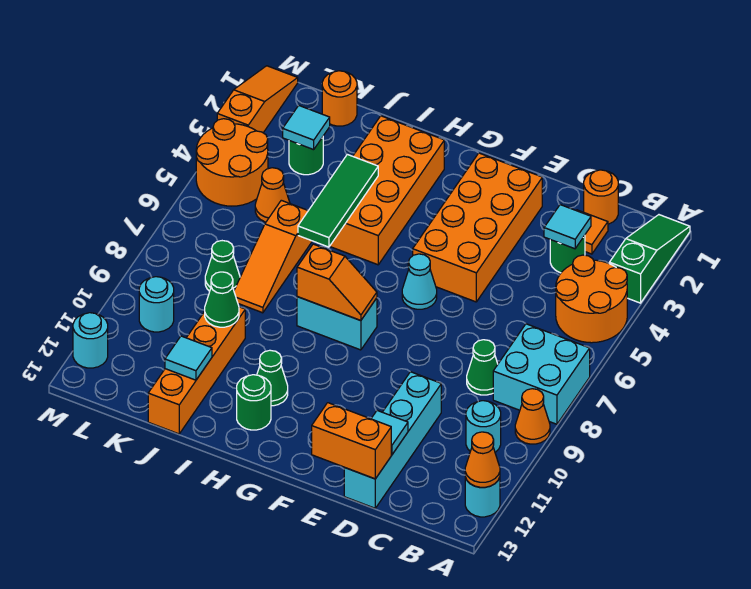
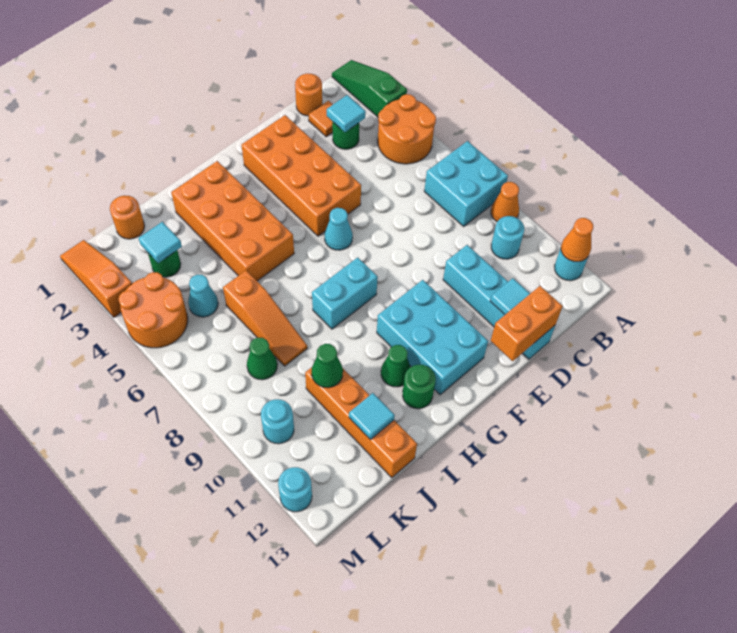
green cone C8 level 1 -> none
none -> cyan brick F10:G12 level 1
orange slope G8:H8 level 2 top H -> none
green tile I4:I6 level 2 -> none
orange cone K5 level 1 -> cyan cone K5 level 1

